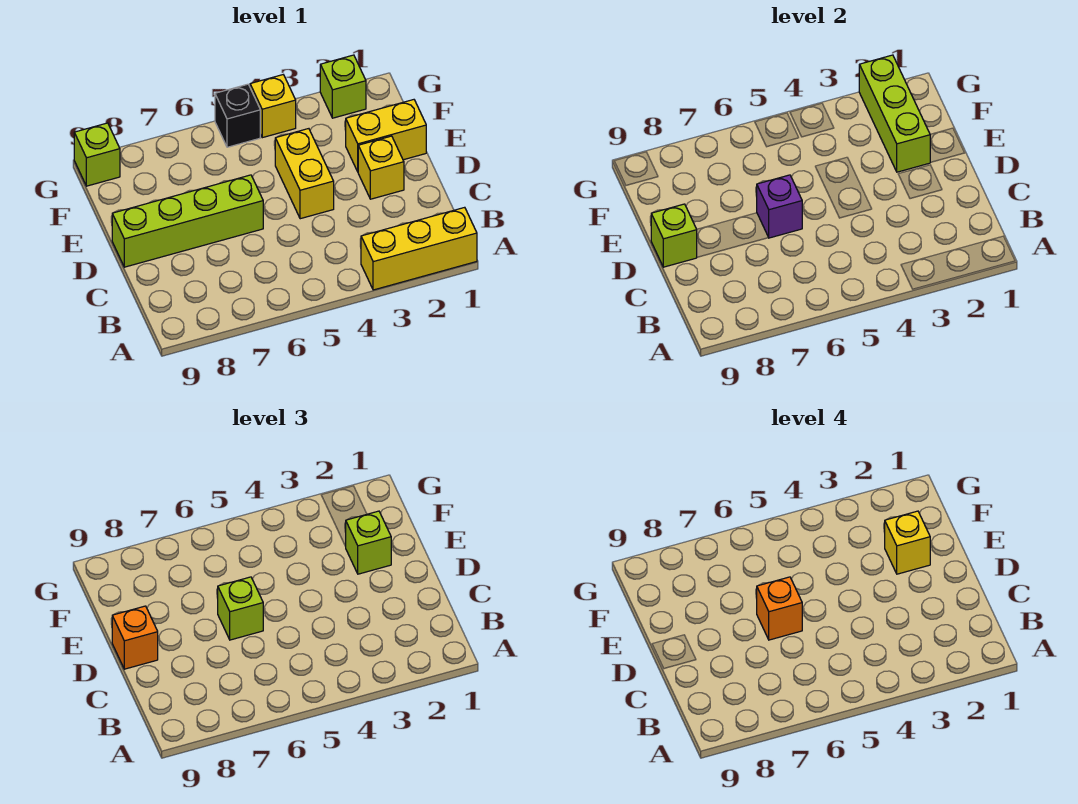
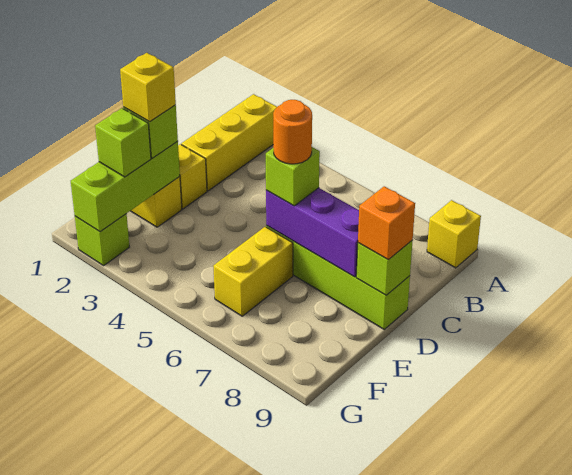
yellow brick A1:A3 level 1 -> yellow brick A2:C2 level 1
yellow brick D4:E4 level 1 -> yellow brick E6:F6 level 1
purple brick D6 level 2 -> purple brick D6:D8 level 2
orange brick D6 level 4 -> orange round brick D6 level 4
yellow brick G4 level 1 -> yellow brick A9 level 1
black brick G5 level 1 -> none
lime brick G9 level 1 -> lime brick F2 level 3

